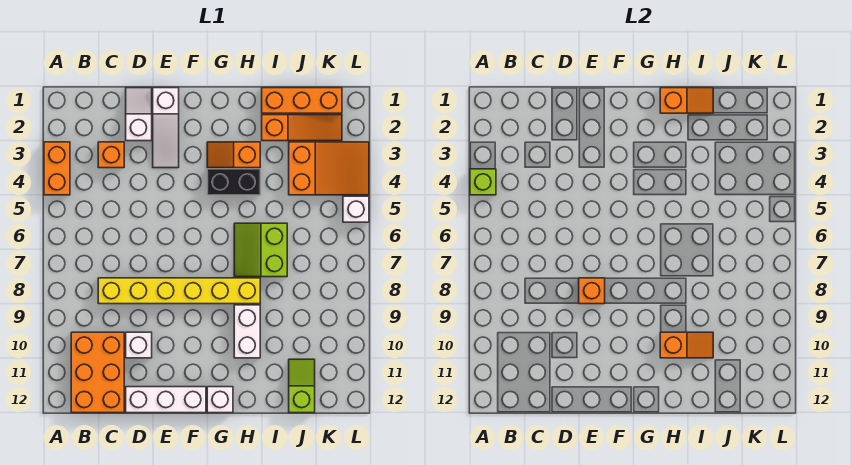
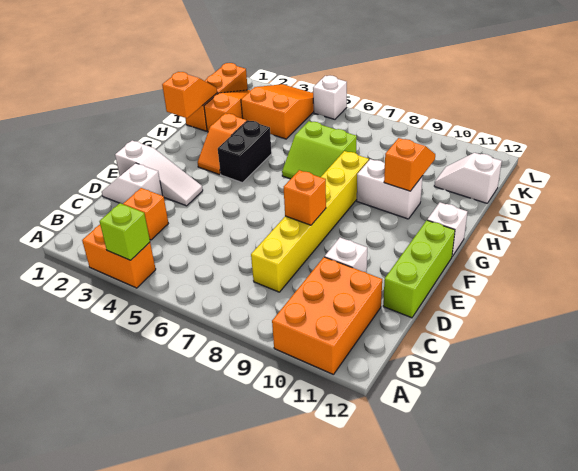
orange brick B10:C12 level 1 -> orange brick A10:C11 level 1
white brick D12:F12 level 1 -> lime brick D12:F12 level 1
lime slope J11:J12 level 1 top 12 -> white slope J11:J12 level 1 top 12

